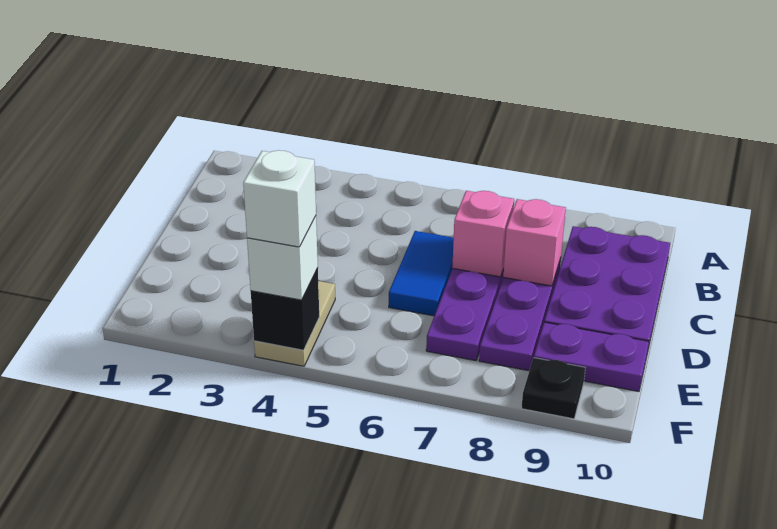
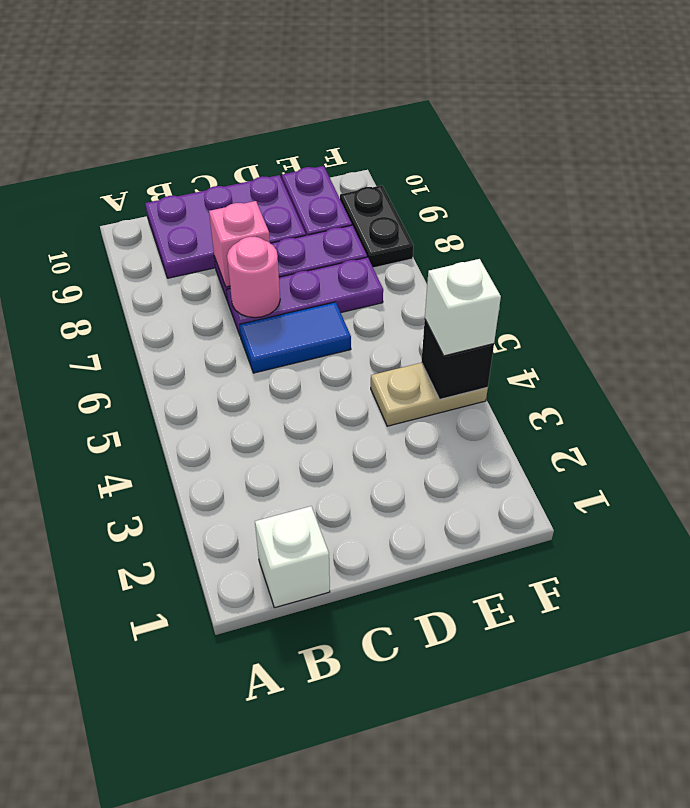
pink brick C7 level 2 -> pink round brick C7 level 2
white brick F4 level 4 -> white brick B1 level 1
black plate F9 level 1 -> black plate F8:F9 level 1

